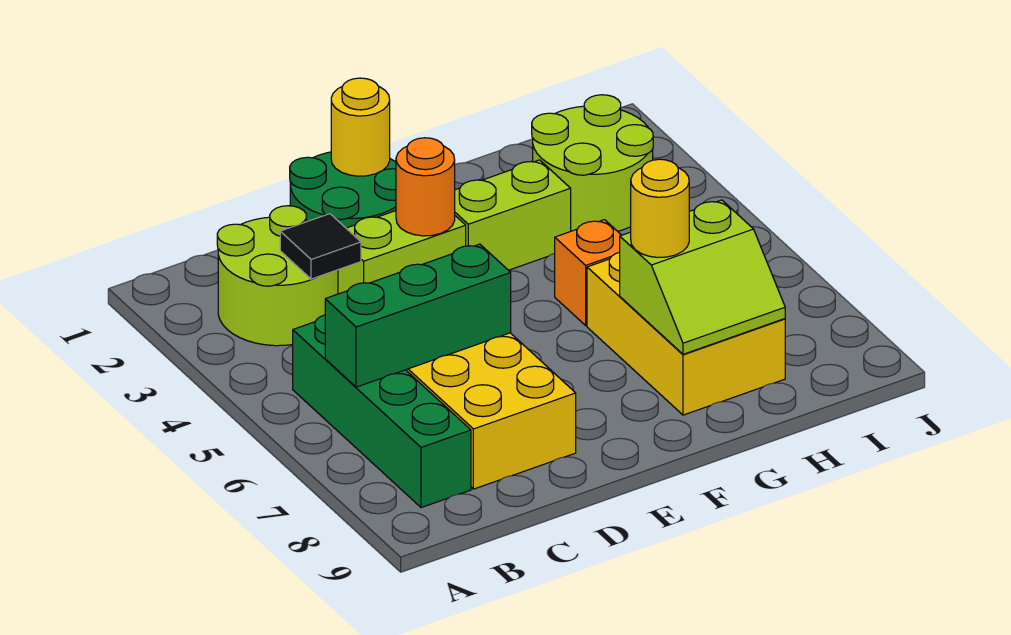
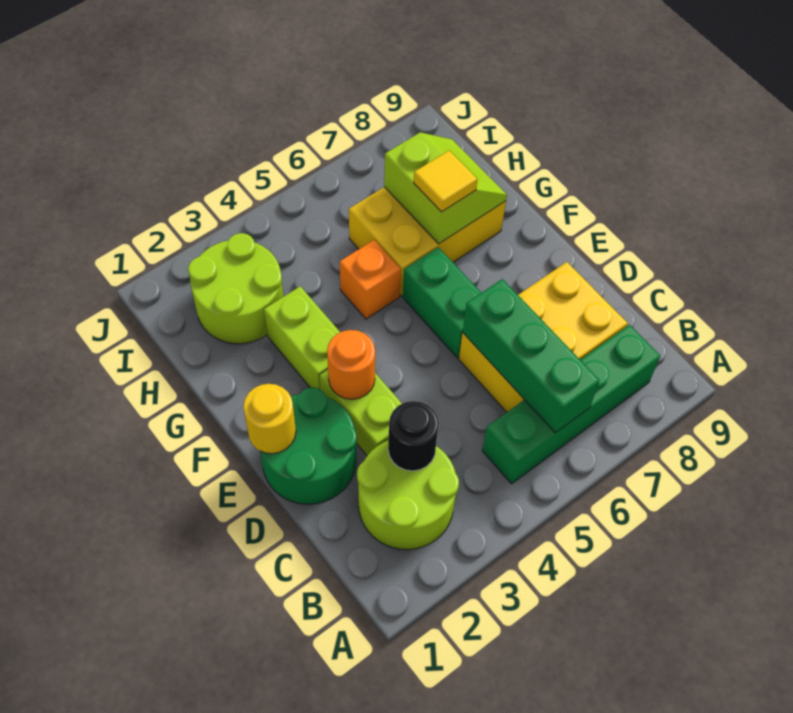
black tile C3 level 2 -> black round brick C3 level 2
none -> green brick E6:F6 level 1
yellow round brick G7 level 3 -> yellow tile G7 level 3

